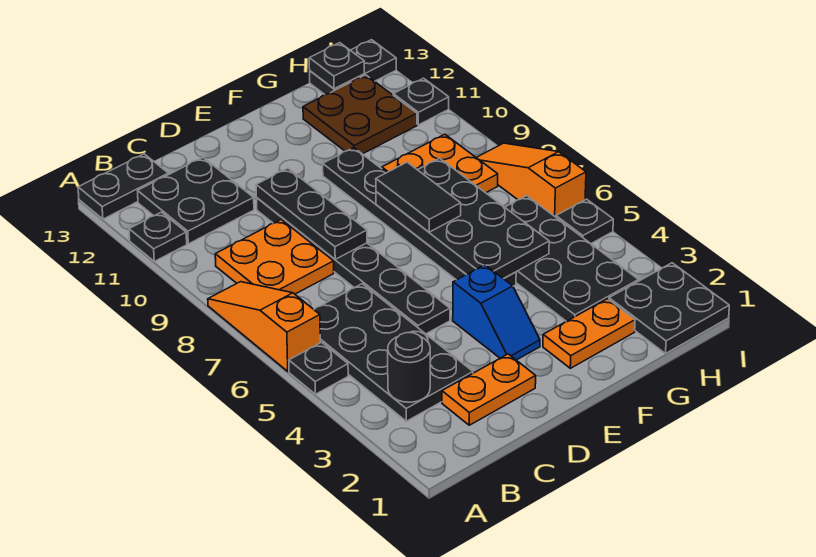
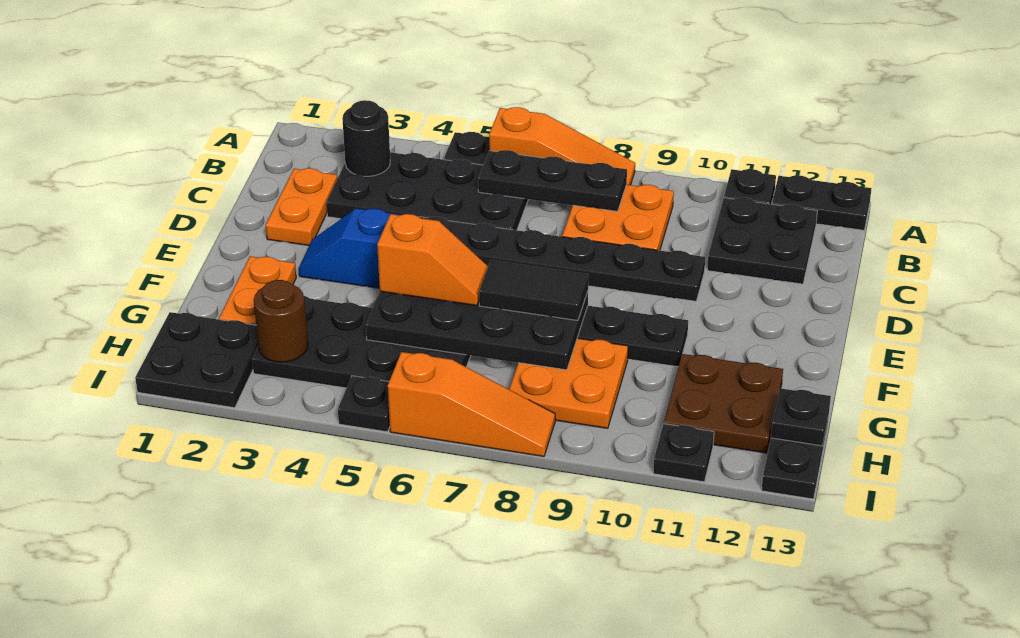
black plate A13:B13 level 1 -> black plate A12:A13 level 1
black plate D8:D10 level 2 -> black plate B6:B8 level 2
none -> orange slope F5:F6 level 3 top 5
none -> brown round brick H3 level 2

